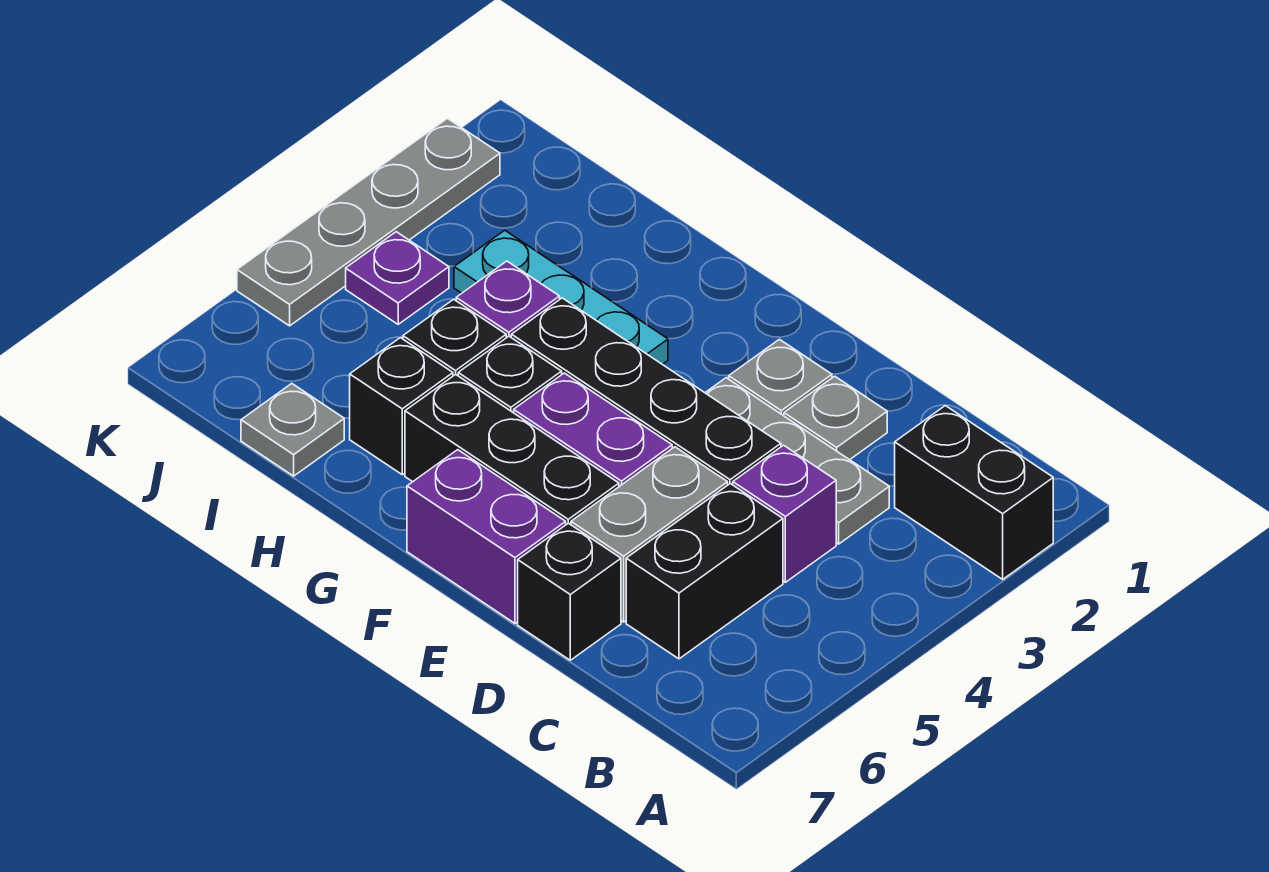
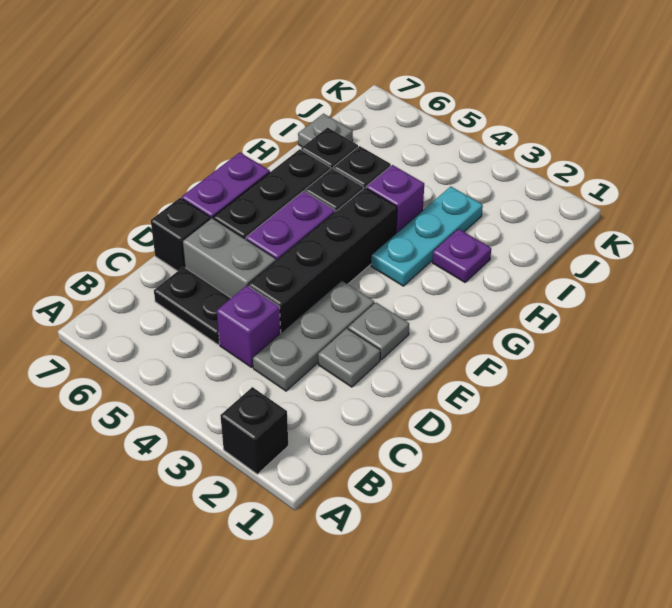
black brick A2:B2 level 1 -> black brick A2 level 1
black brick C5:C6 level 1 -> black plate C5:C6 level 1
purple plate J4 level 1 -> purple plate H2 level 1
grey plate K2:K5 level 1 -> none

